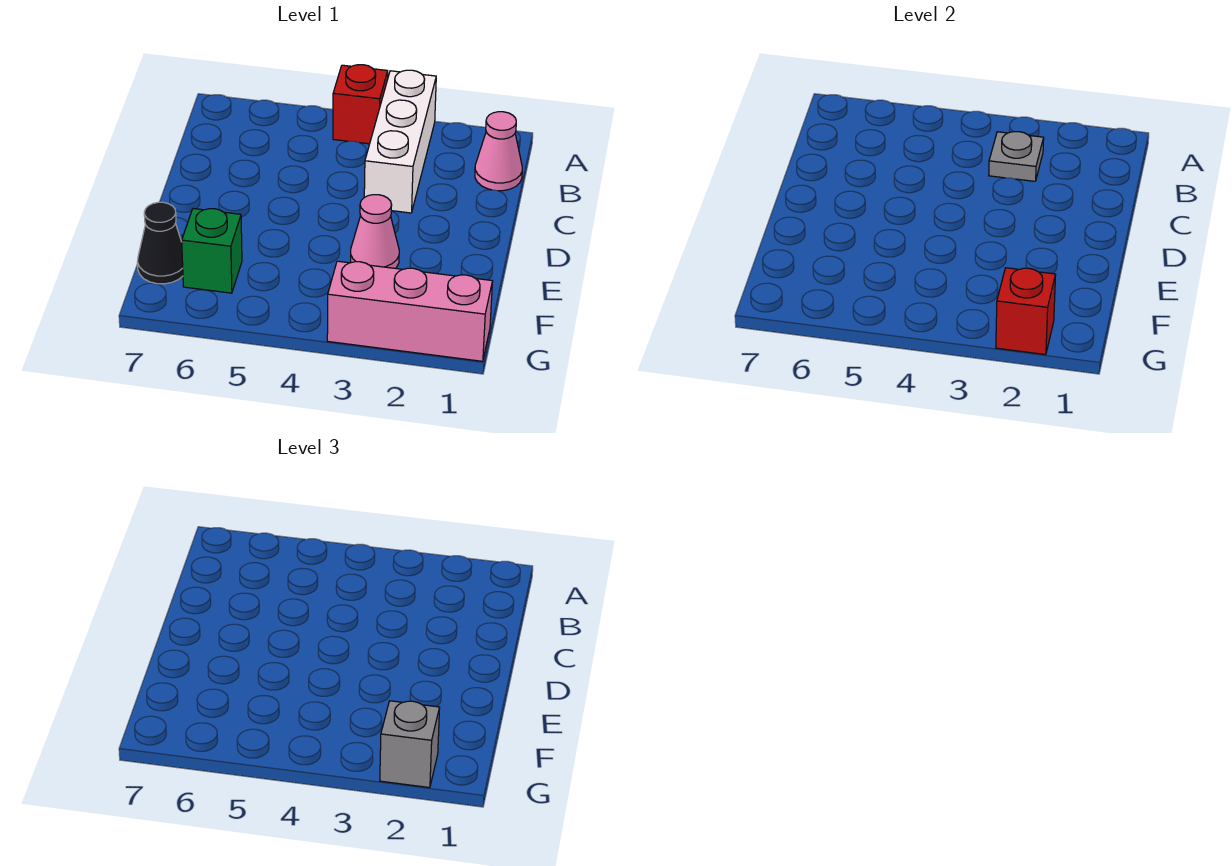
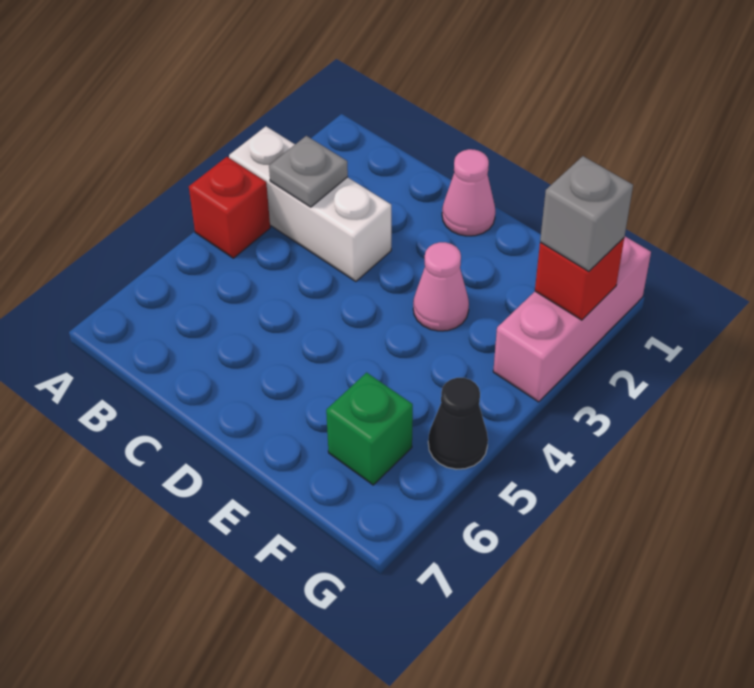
pink cone B1 level 1 -> pink cone D1 level 1
black cone F7 level 1 -> black cone G5 level 1

